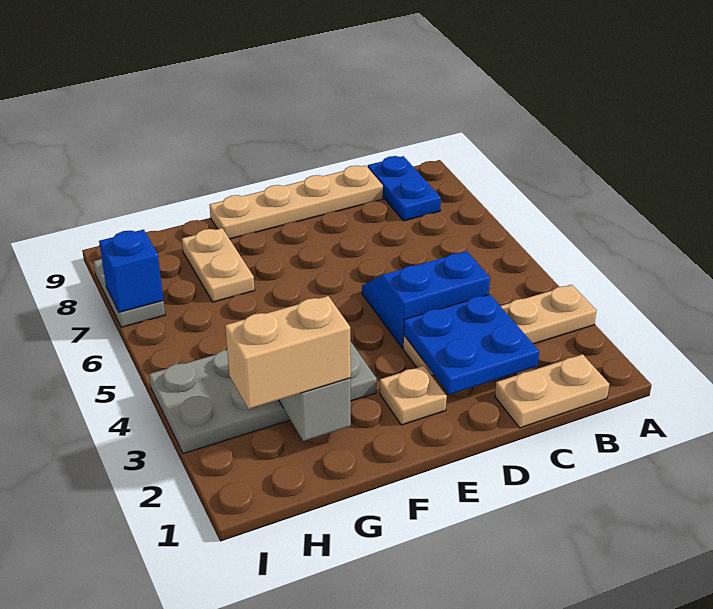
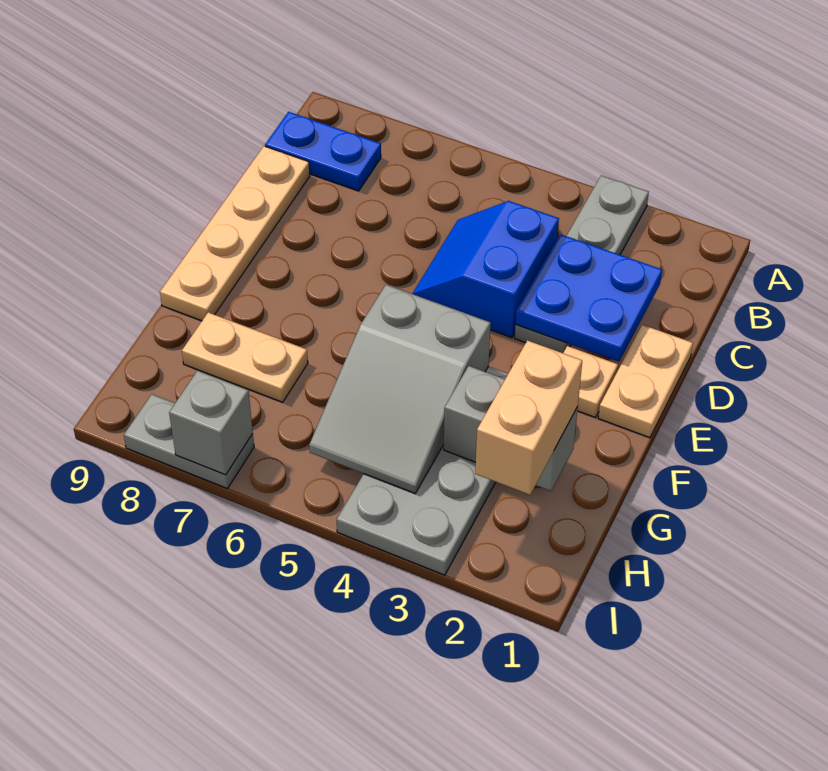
tan plate A3:D3 level 1 -> grey plate A3:D3 level 1
tan plate B1:C1 level 1 -> tan plate D1:E1 level 1
none -> grey slope F4:H5 level 2 top F
blue brick I7 level 2 -> grey brick I7 level 2

